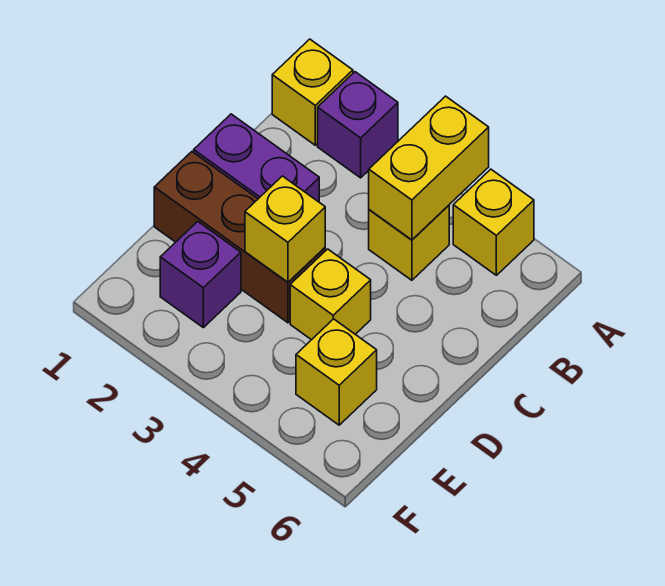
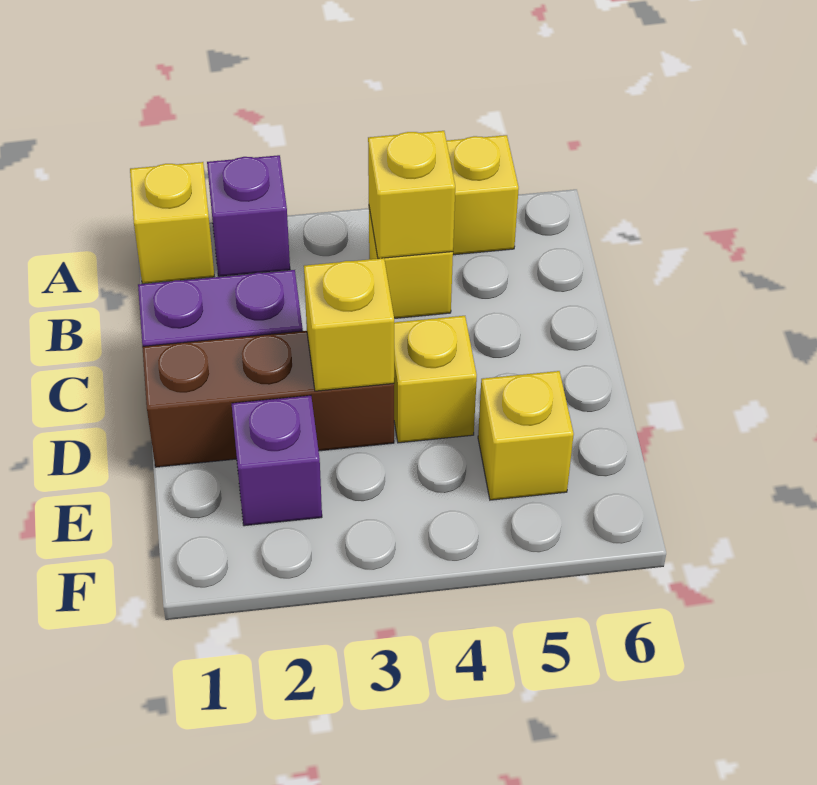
yellow brick A4:B4 level 2 -> yellow brick B4 level 2

